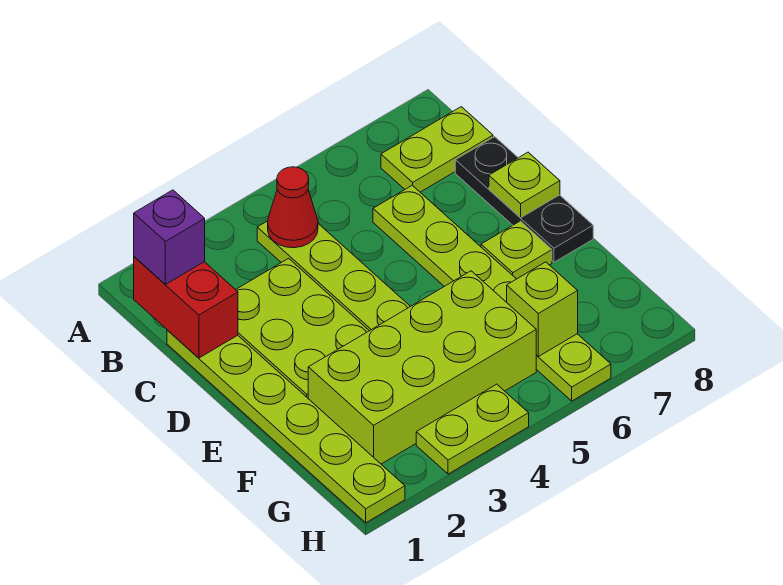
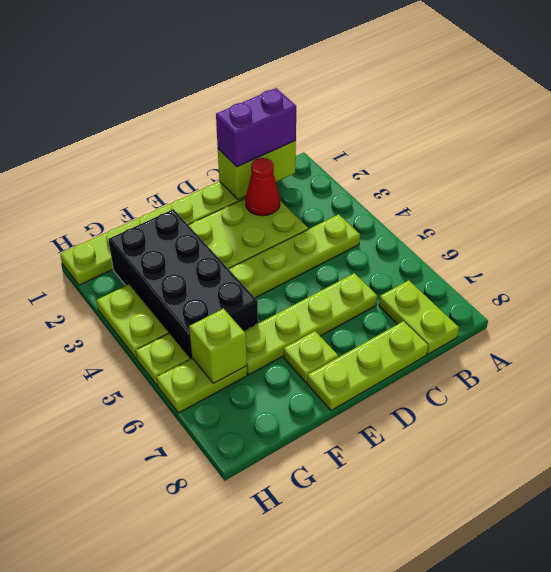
red brick B1:C1 level 2 -> lime brick B1:C1 level 2
purple brick B1 level 3 -> purple brick B1:C1 level 3
red cone B4 level 2 -> red cone C2 level 2
black plate C8:E8 level 1 -> lime plate C8:E8 level 1
lime plate D8 level 2 -> lime plate H5 level 1
lime brick F2:G5 level 1 -> black brick F2:G5 level 1

